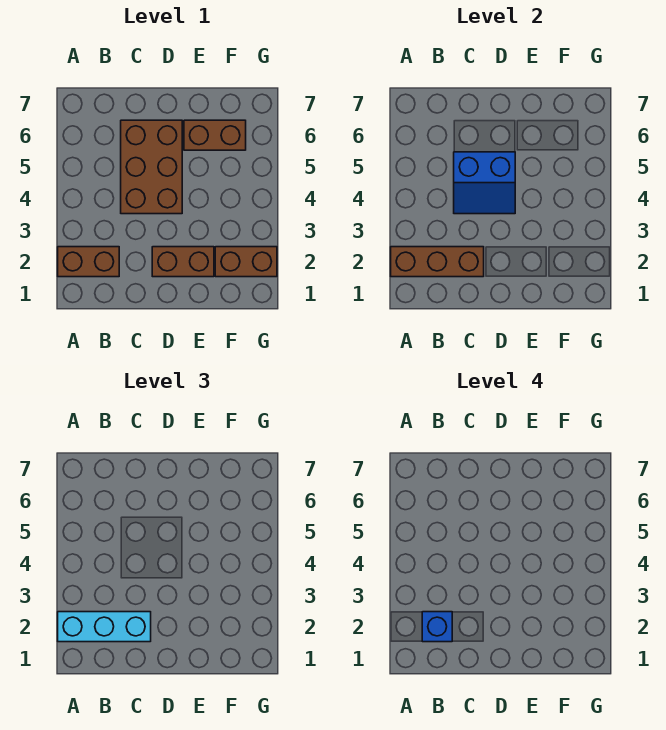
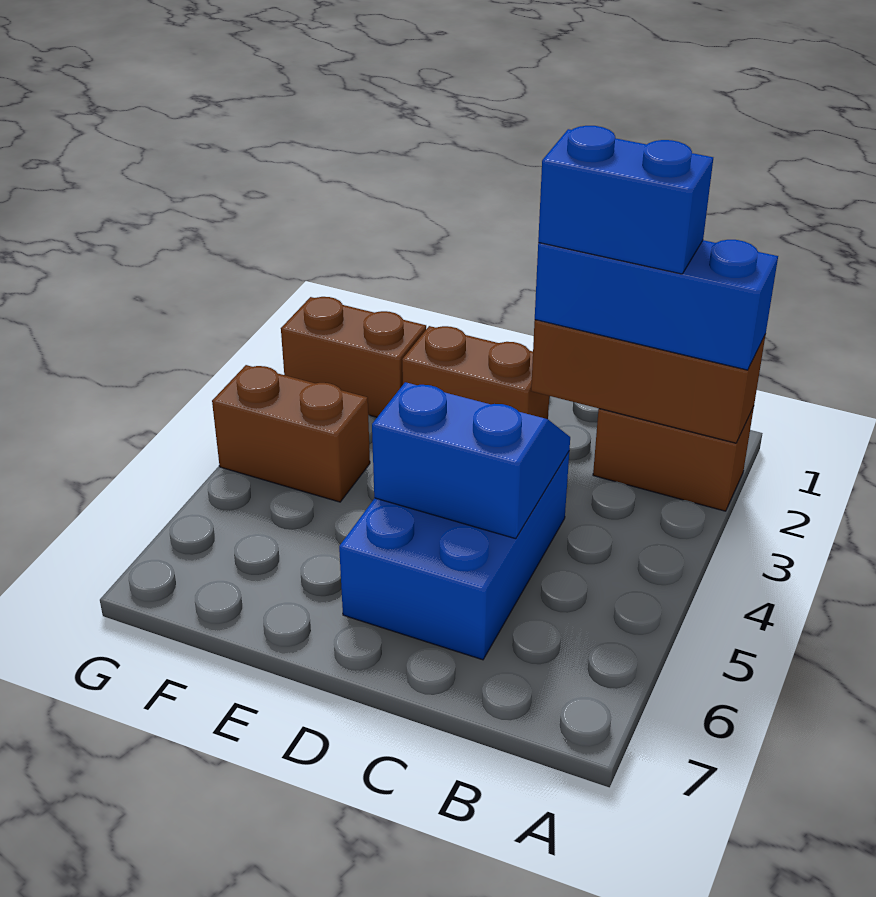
cyan brick A2:C2 level 3 -> blue brick A2:C2 level 3
blue brick B2 level 4 -> blue brick B2:C2 level 4
brown brick C4:D6 level 1 -> blue brick C4:D6 level 1
brown brick E6:F6 level 1 -> brown brick F4:G4 level 1

